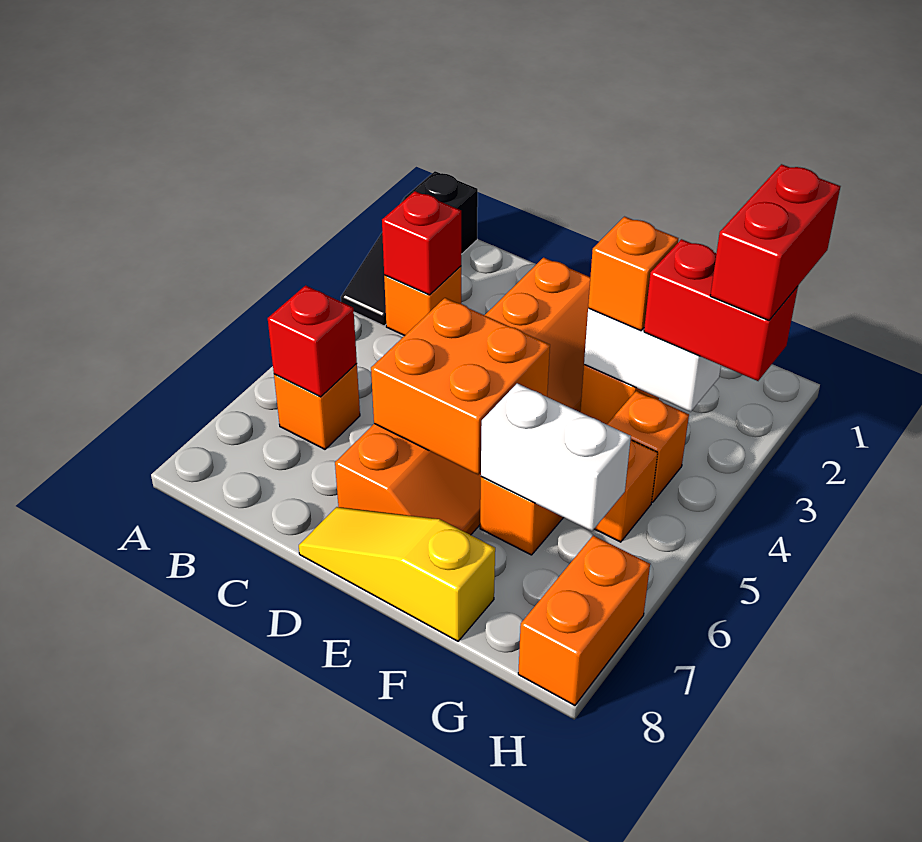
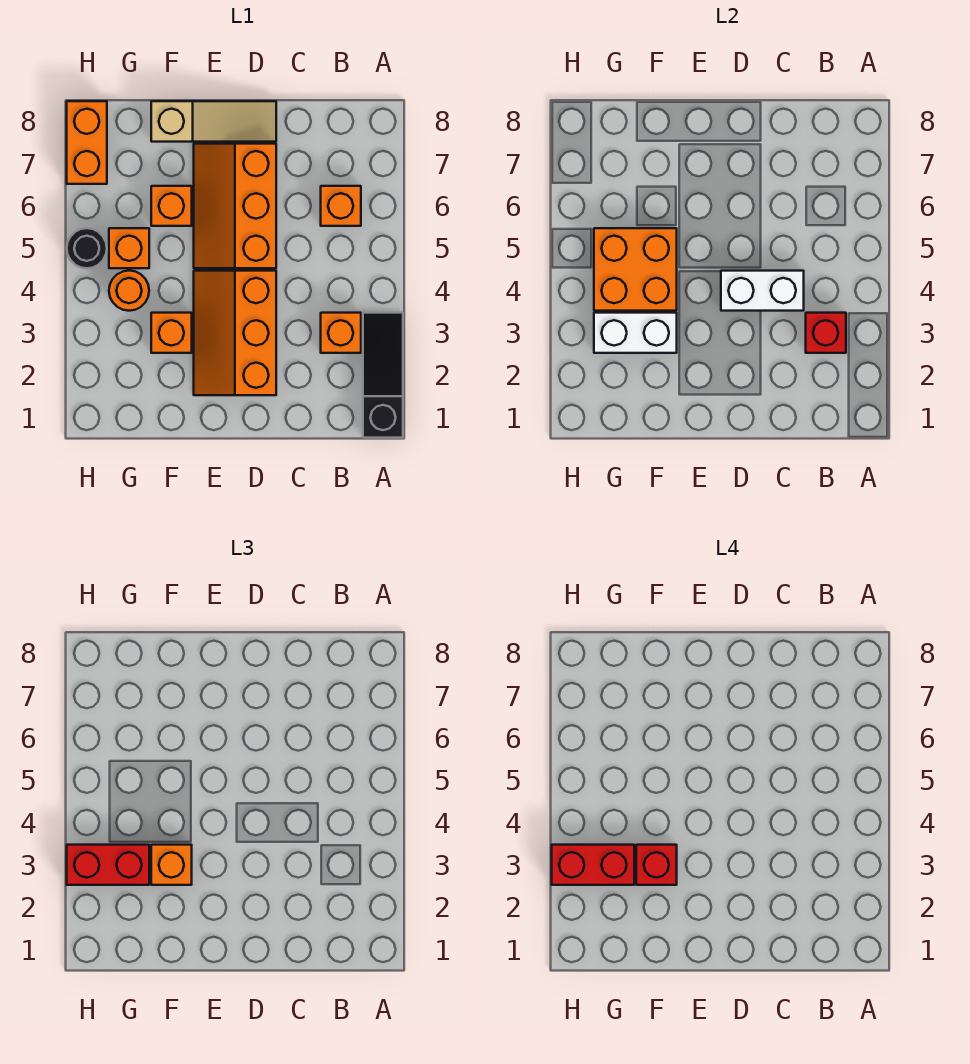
red brick B6 level 2 -> red brick F3 level 4
orange brick D5:E6 level 2 -> orange brick F4:G5 level 2
yellow slope D8:F8 level 1 top F -> tan slope D8:F8 level 1 top F
white brick F6:G6 level 2 -> white brick C4:D4 level 2
orange brick G4 level 1 -> orange round brick G4 level 1
red brick H2:H3 level 4 -> red brick G3:H3 level 4
none -> black round brick H5 level 1

